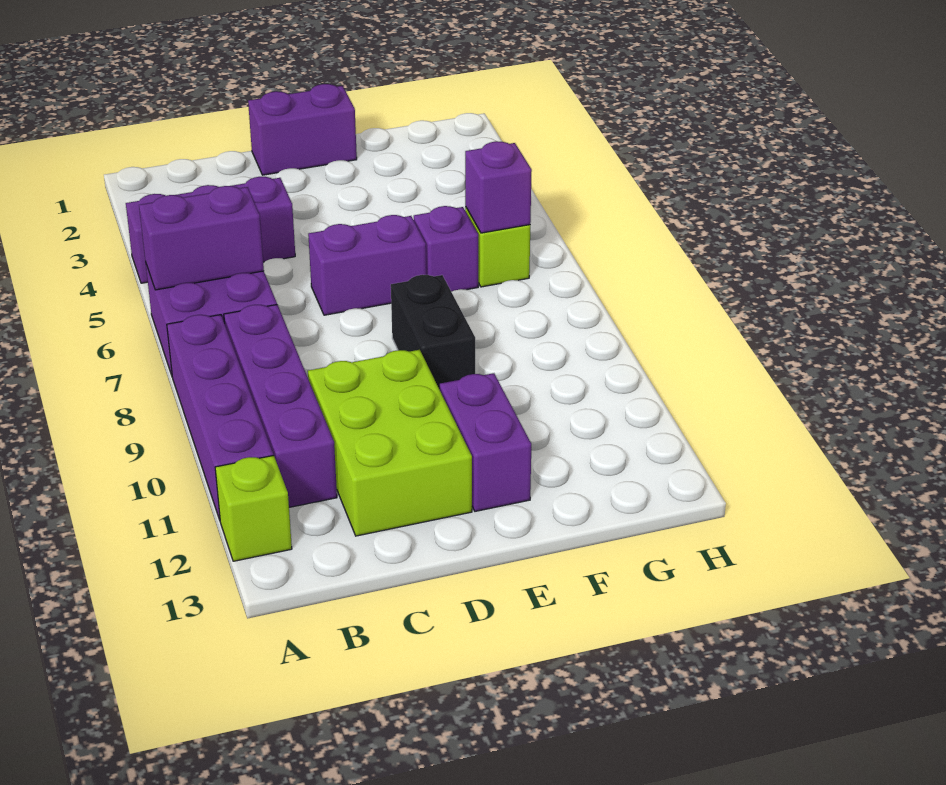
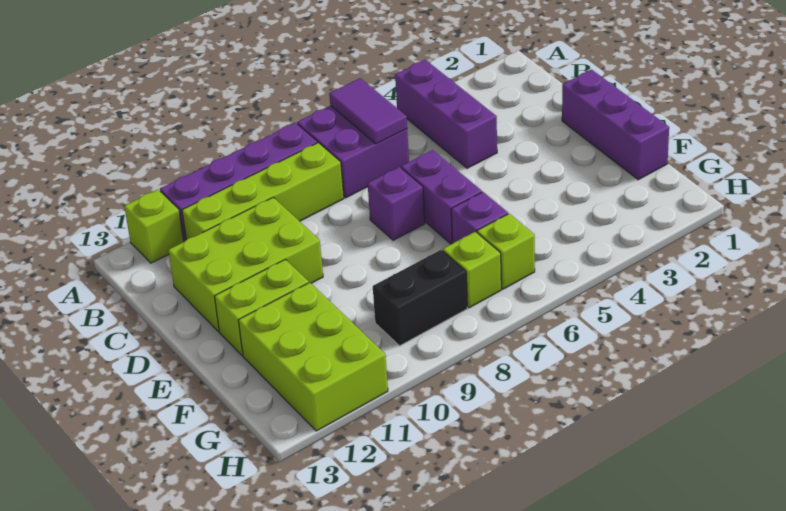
purple brick A6:B6 level 2 -> purple tile A6:B6 level 2
purple brick B8:B11 level 1 -> lime brick B8:B11 level 1
purple brick D1:E1 level 1 -> purple brick D1:F1 level 1
black brick E8:E9 level 1 -> black brick G8:G9 level 1
purple brick E11:E12 level 1 -> lime brick E11:E12 level 1
none -> lime brick F11:H12 level 1
purple brick G6 level 2 -> purple brick D7 level 1
none -> lime brick G7 level 1

